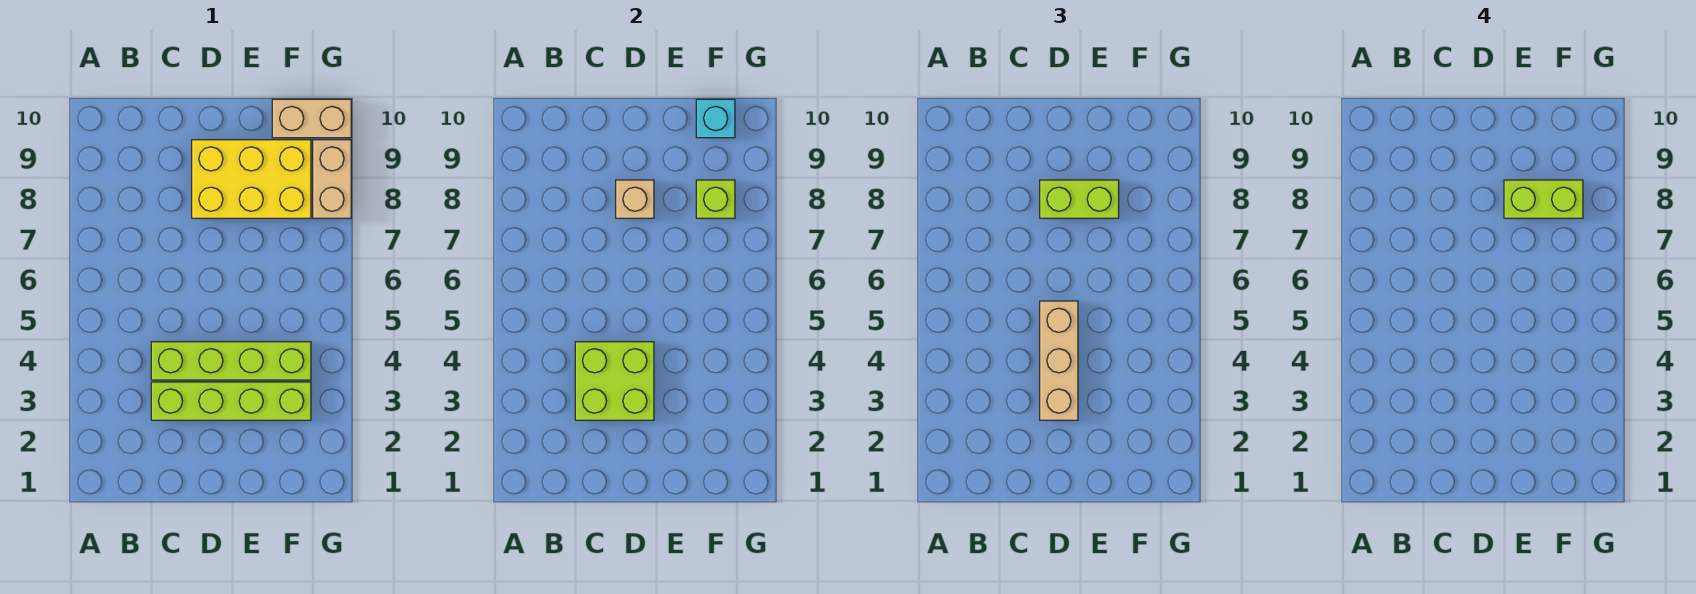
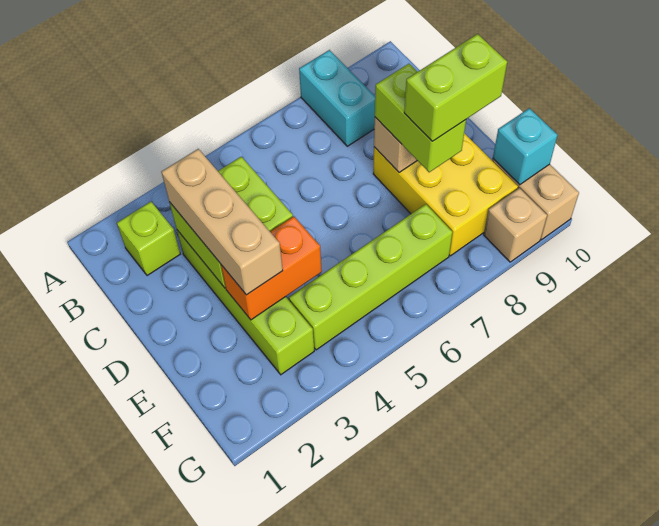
none -> cyan brick A8:B8 level 1
lime brick C4:F4 level 1 -> lime brick F4:F7 level 1
tan brick D3:D5 level 3 -> tan brick C3:E3 level 3
none -> orange brick E3:E4 level 2
lime brick E8:F8 level 4 -> lime brick E8:E9 level 4
lime brick F8 level 2 -> lime brick B2 level 1
tan brick G8:G9 level 1 -> tan brick G9 level 1

